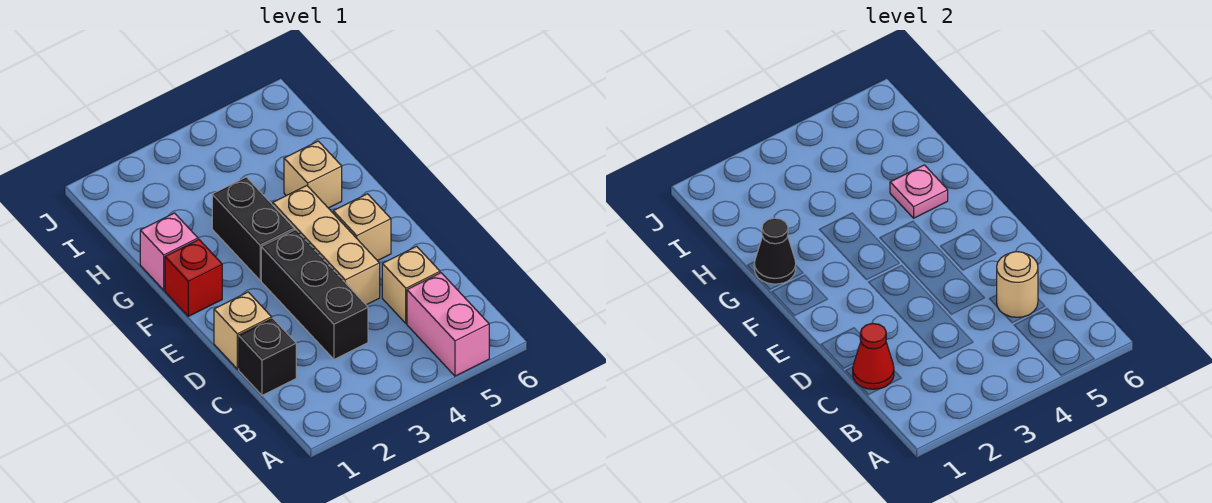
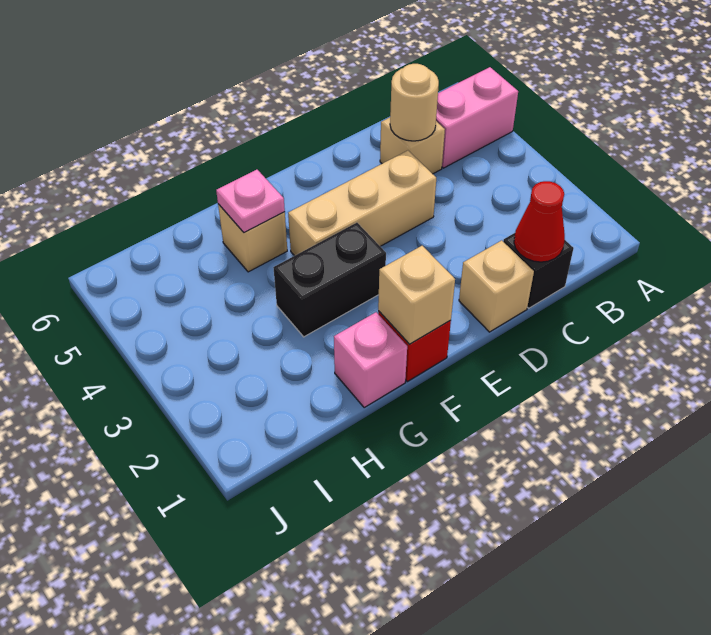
black brick C3:E3 level 1 -> none
tan brick E5 level 1 -> tan brick F1 level 2
black cone G1 level 2 -> none

